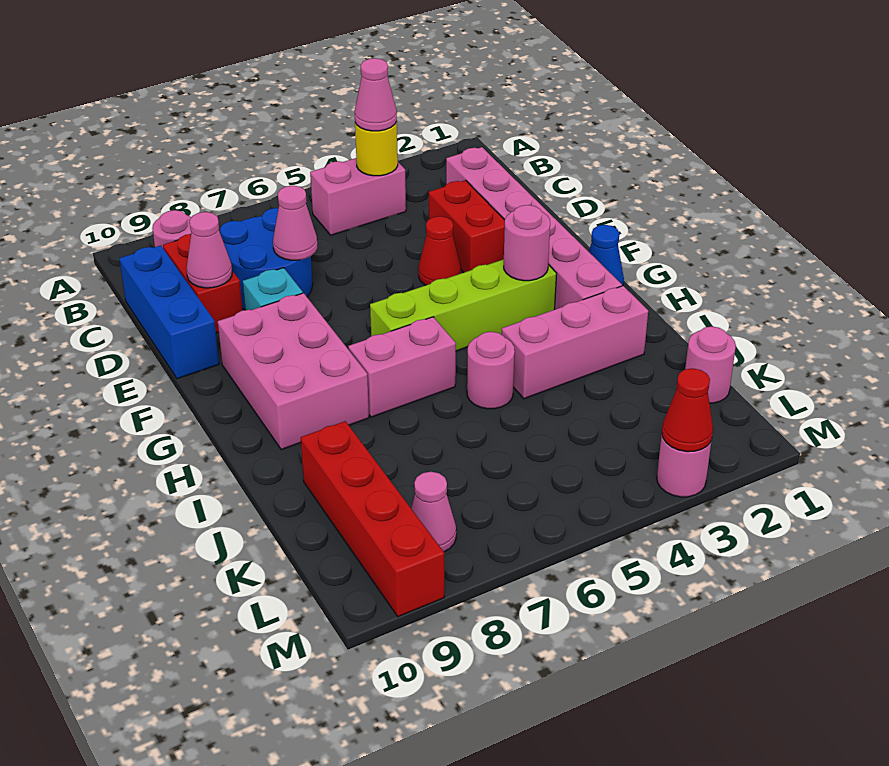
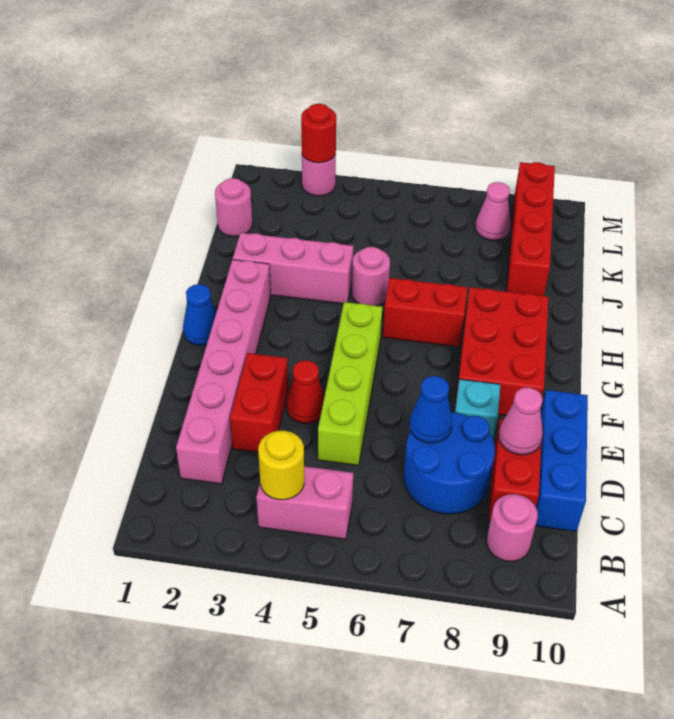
pink cone B4 level 3 -> none
pink cone D7 level 2 -> blue cone D7 level 2
pink brick F8:H9 level 1 -> red brick F8:H9 level 1
lime brick G3:G6 level 1 -> lime brick D5:G5 level 1
pink round brick G3 level 2 -> none
pink brick H6:H7 level 1 -> red brick H6:H7 level 1
red cone M3 level 2 -> red round brick M3 level 2

